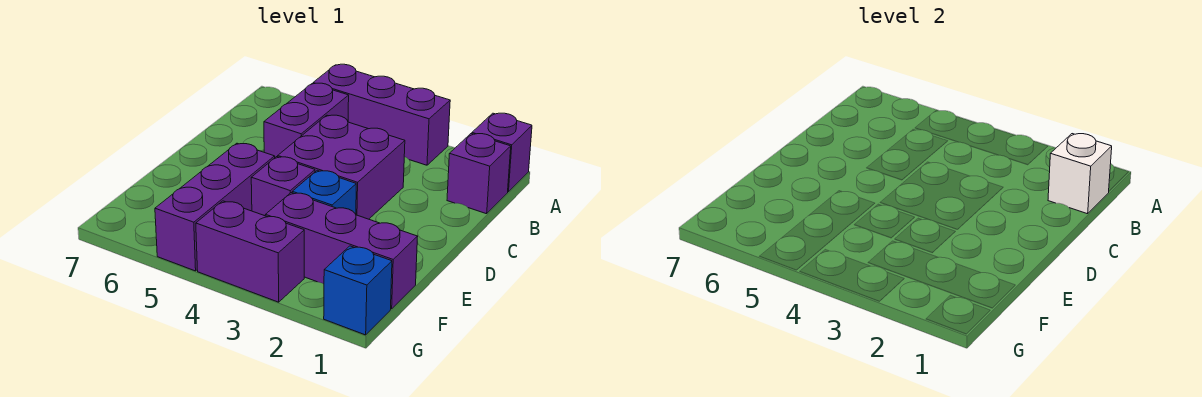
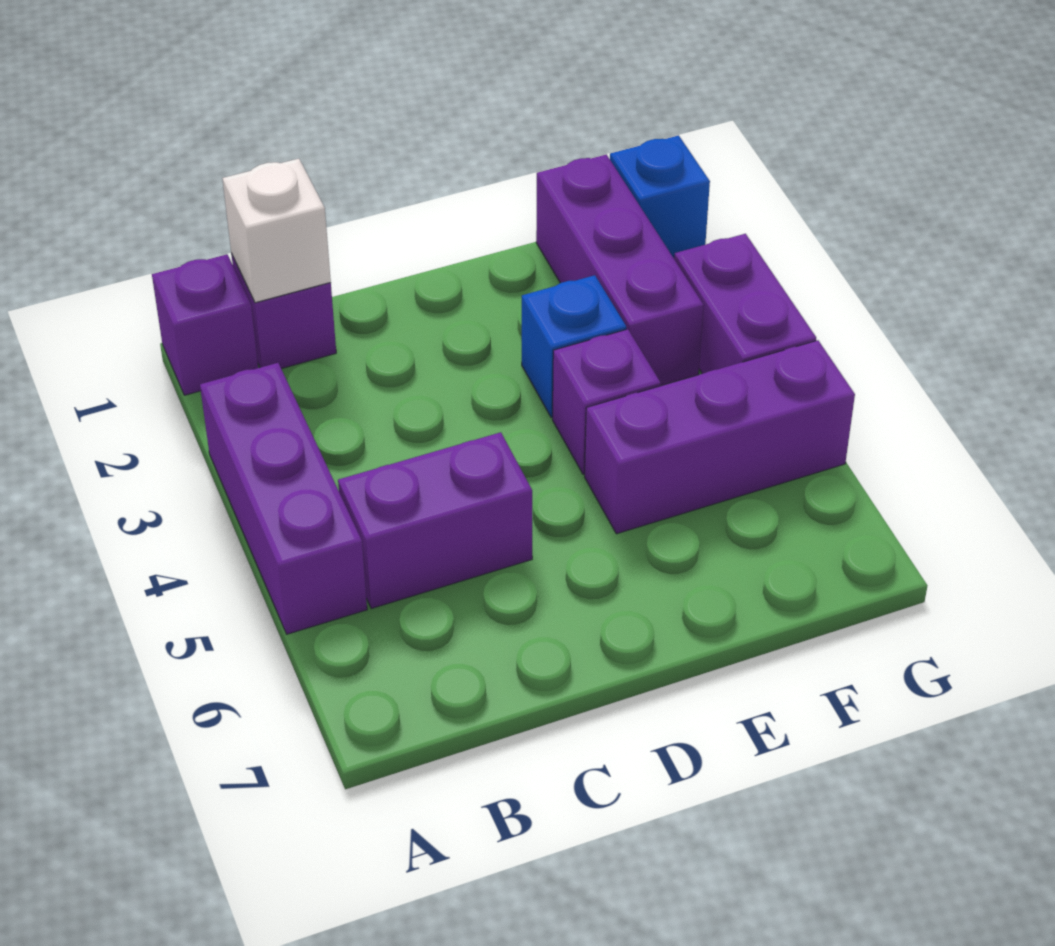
purple brick C3:D4 level 1 -> none

